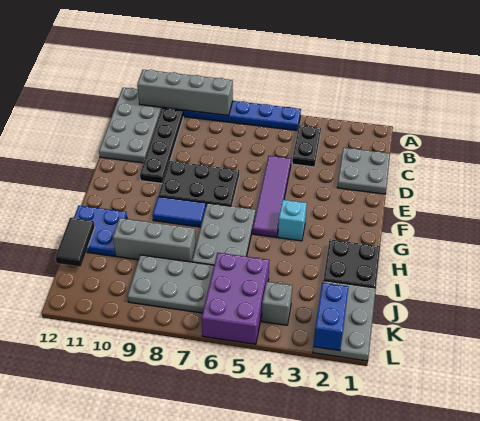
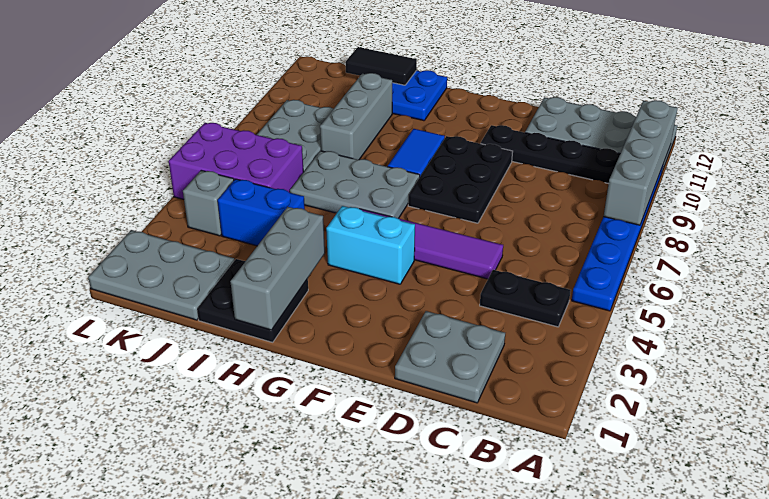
cyan brick G4 level 1 -> cyan brick F4:G4 level 1
none -> grey brick H1:H3 level 2
blue brick K2:L2 level 2 -> blue brick I4:J4 level 1

